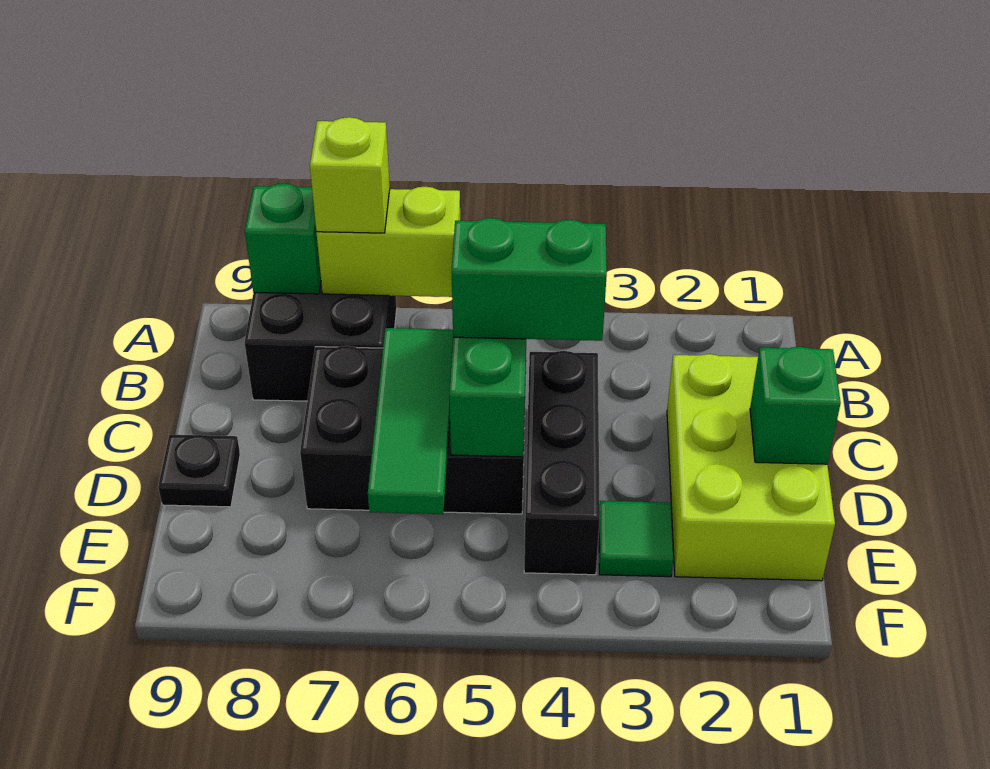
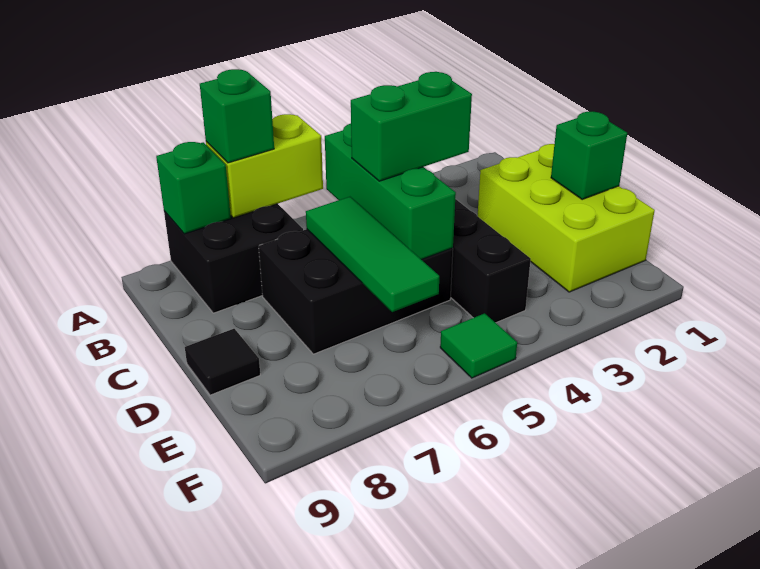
lime brick A7 level 3 -> green brick A7 level 3
black plate D9 level 1 -> black tile D9 level 1
green tile E3 level 1 -> green tile F5 level 1

